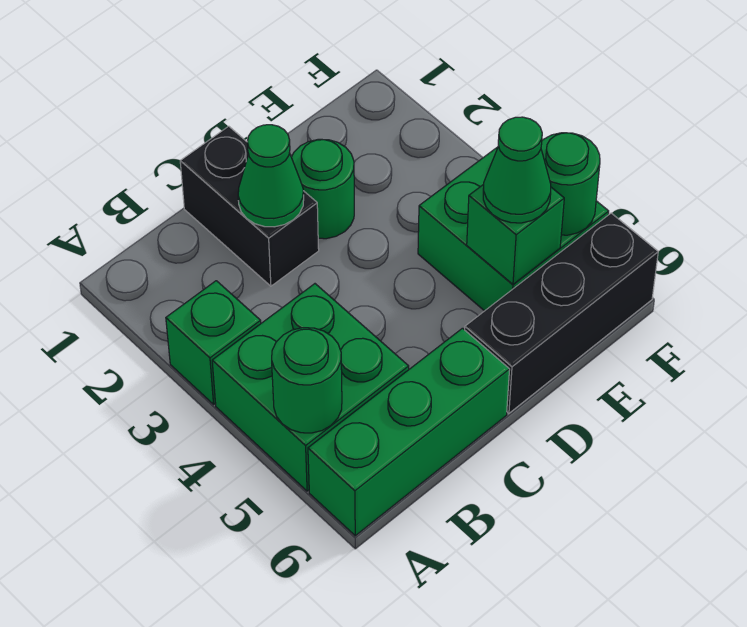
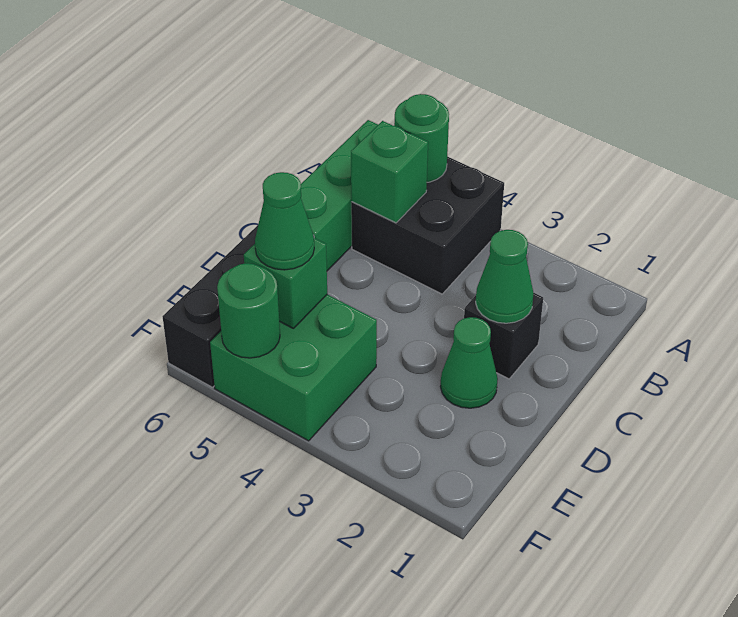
green brick A3 level 1 -> green brick B5 level 2
green brick A4:B5 level 1 -> black brick A4:B5 level 1
black brick C1:C2 level 1 -> black brick C2 level 1
green round brick D2 level 1 -> green cone D2 level 1

